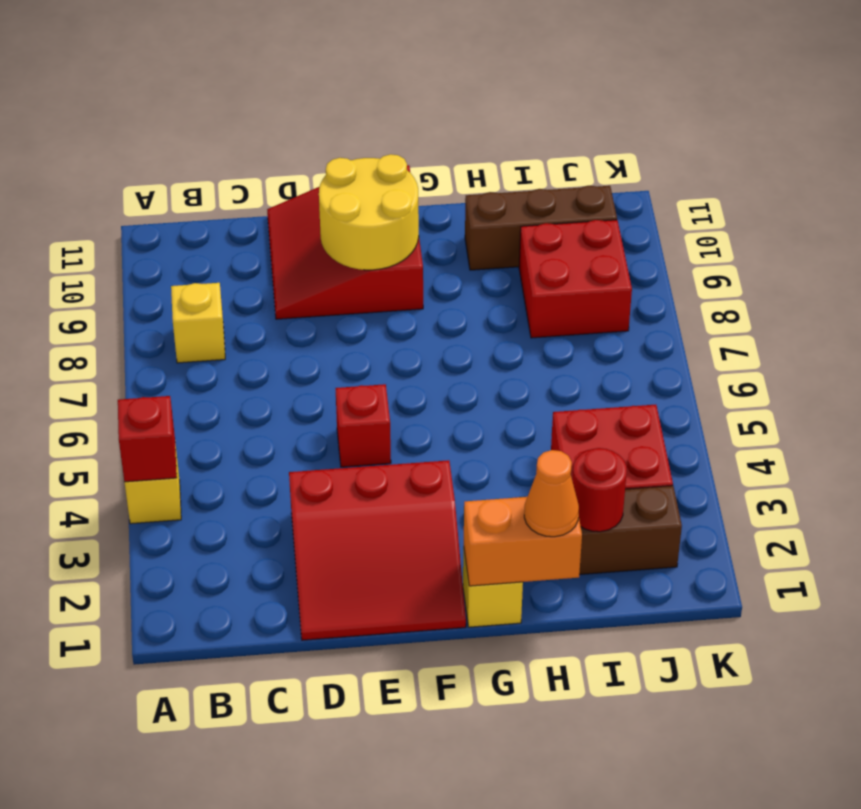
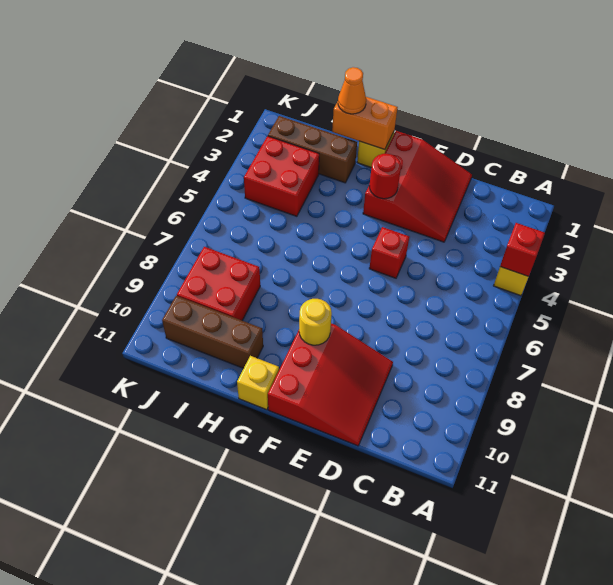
yellow brick B8 level 1 -> yellow brick G11 level 1
red slope D1:F3 level 1 top 3 -> red slope D1:F3 level 1 top F
yellow round brick E9:F10 level 2 -> yellow round brick F9 level 2
red round brick I2 level 2 -> red round brick F3 level 2

